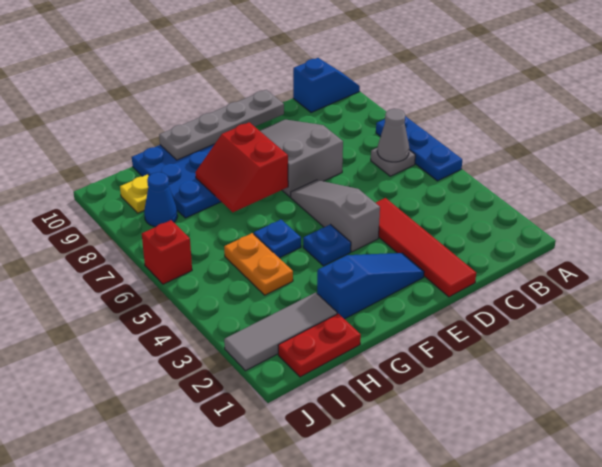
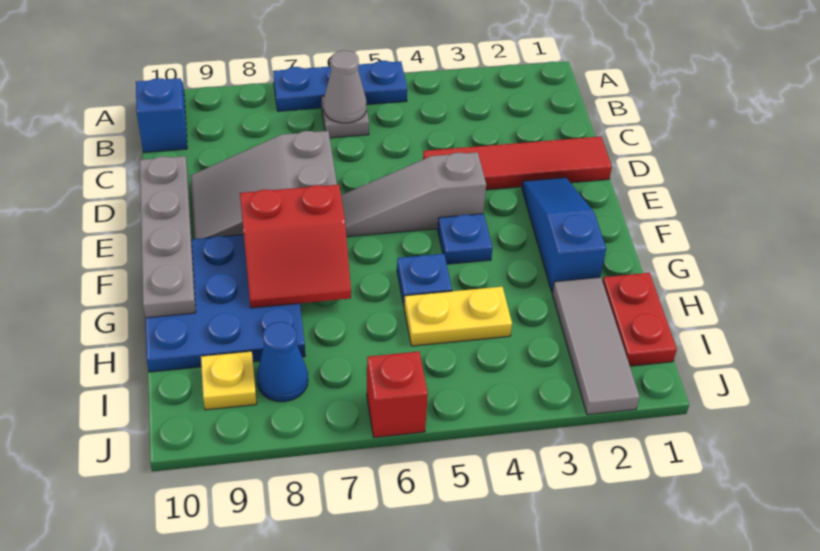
orange plate H4:H5 level 1 -> yellow plate H4:H5 level 1

